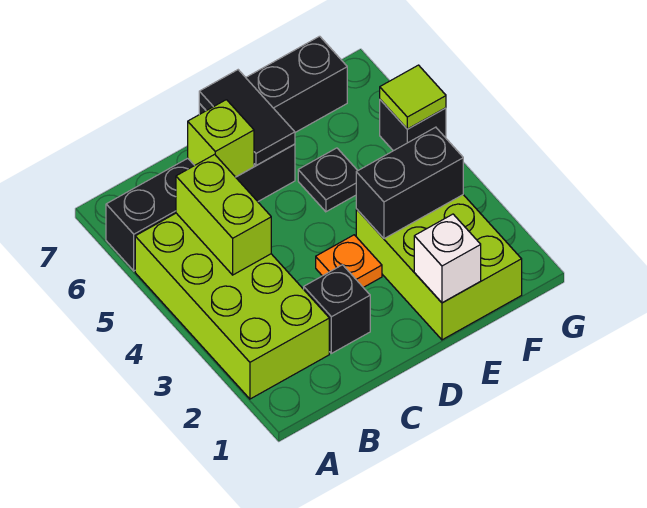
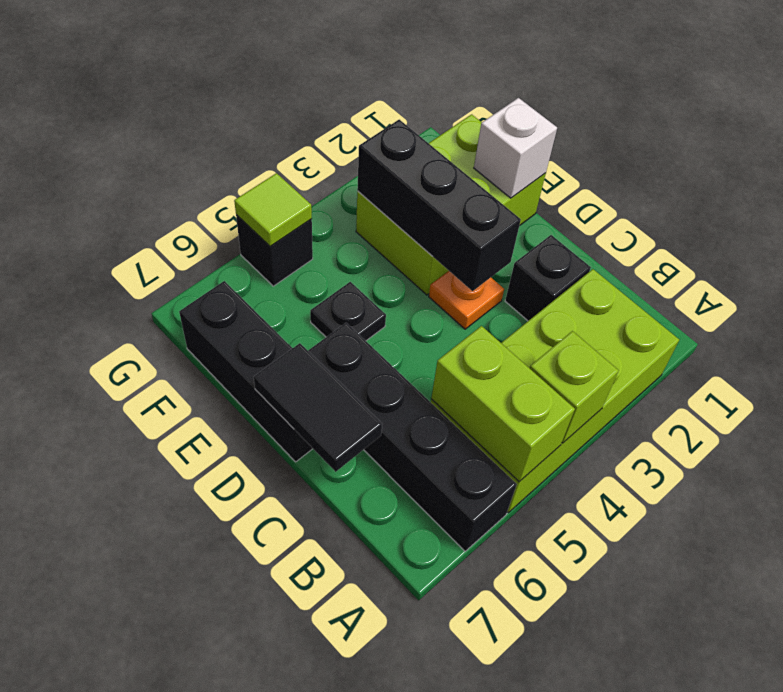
lime brick B4:B5 level 2 -> lime brick A5:B5 level 2
lime brick C6 level 2 -> lime brick A4 level 2
black tile D6:D7 level 2 -> black tile C7:D7 level 2
black brick E3:F3 level 2 -> black brick D3:F3 level 2

